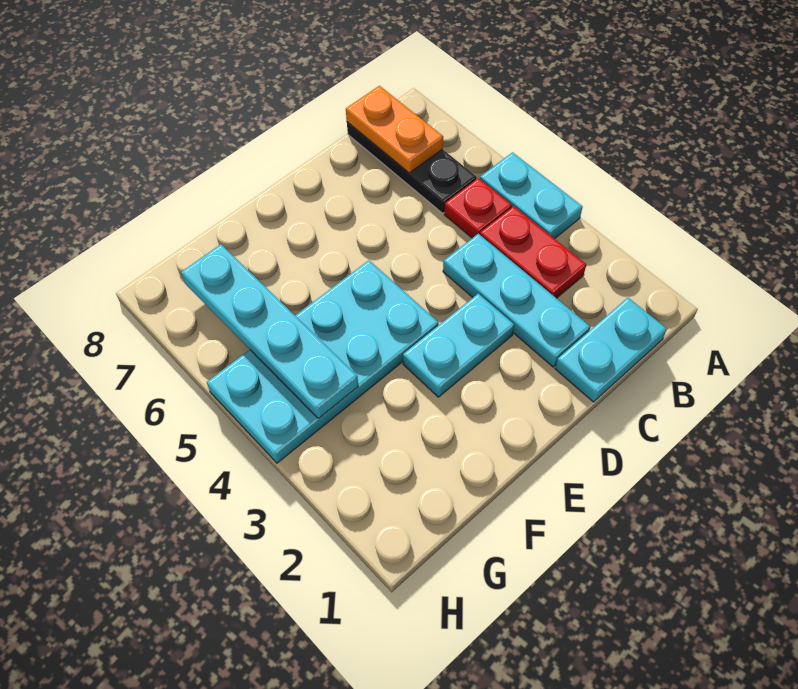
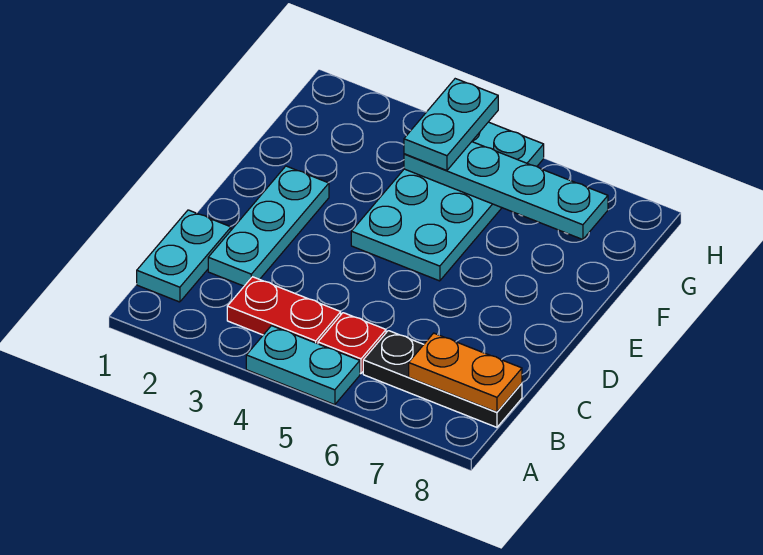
cyan plate C2:C4 level 1 -> cyan plate C2:E2 level 1
cyan plate D3:E3 level 1 -> cyan plate G4:H4 level 3

